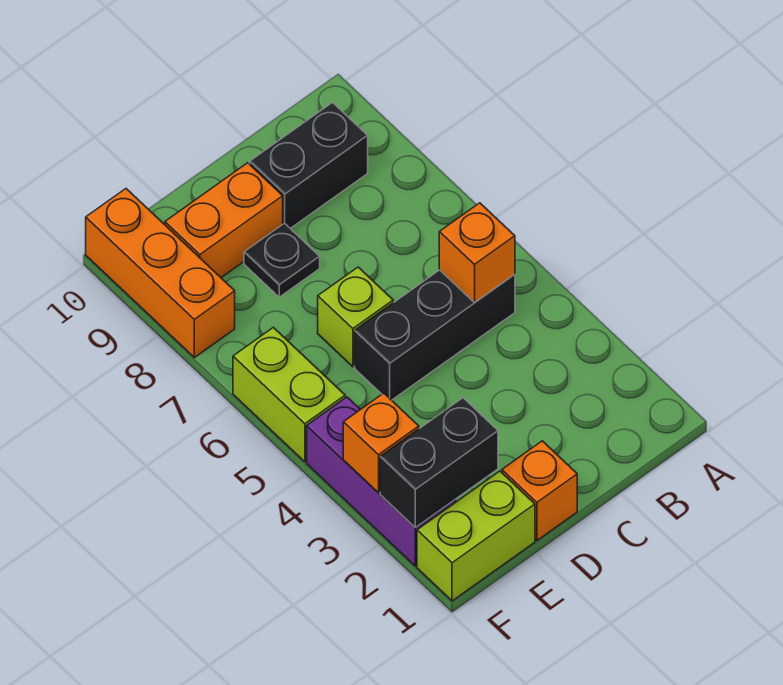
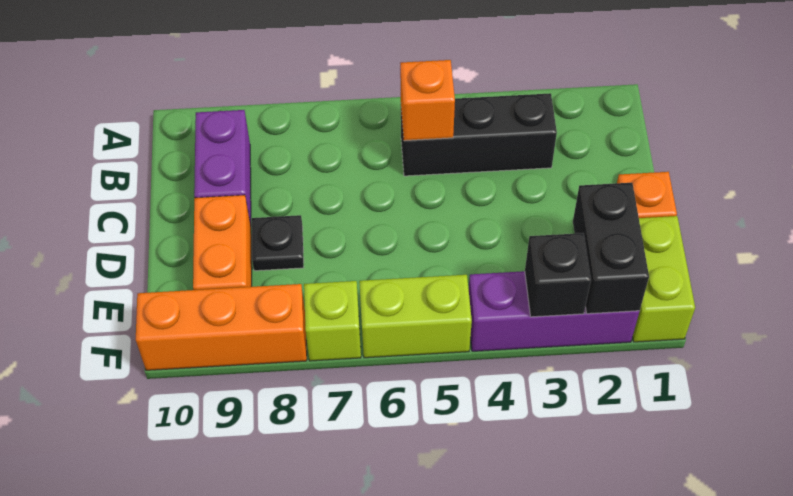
black brick B5:D5 level 1 -> black brick B3:B5 level 1
black brick B9:C9 level 1 -> purple brick B9:C9 level 1
lime brick D6 level 1 -> lime brick F7 level 1
orange brick F3 level 2 -> black brick F3 level 2

